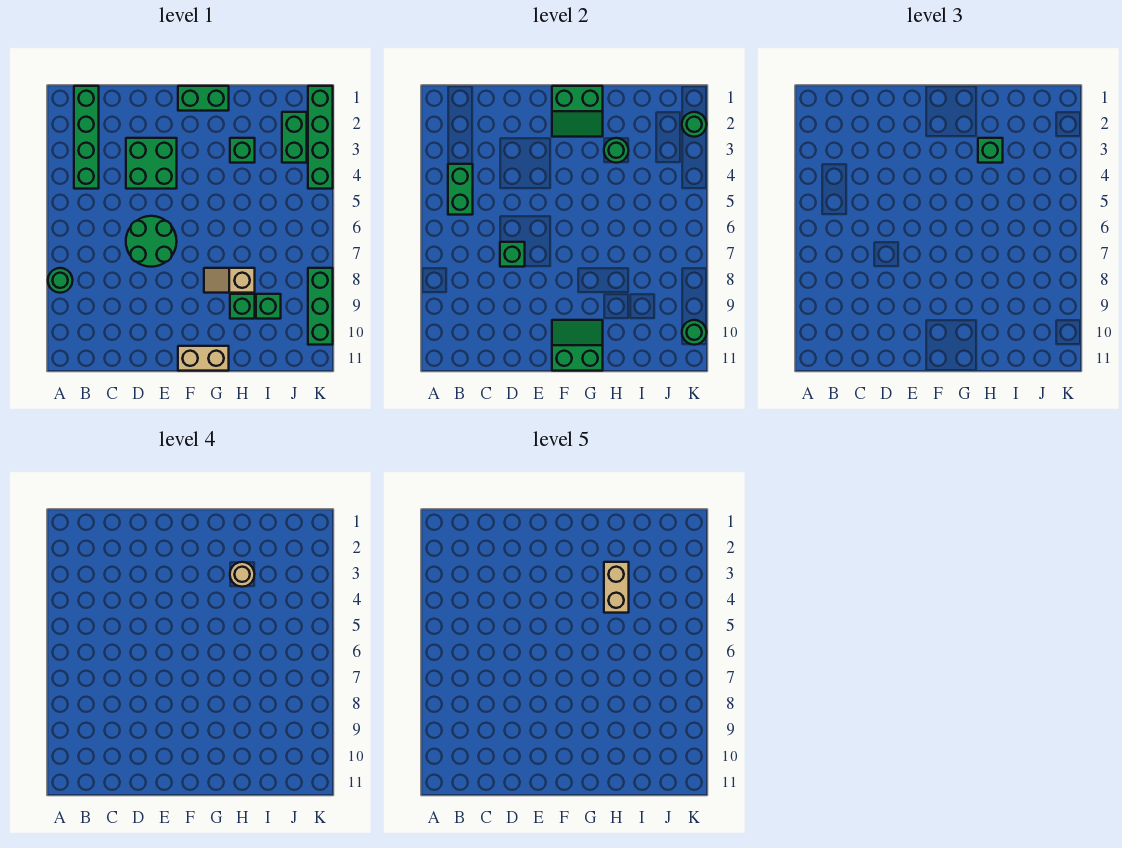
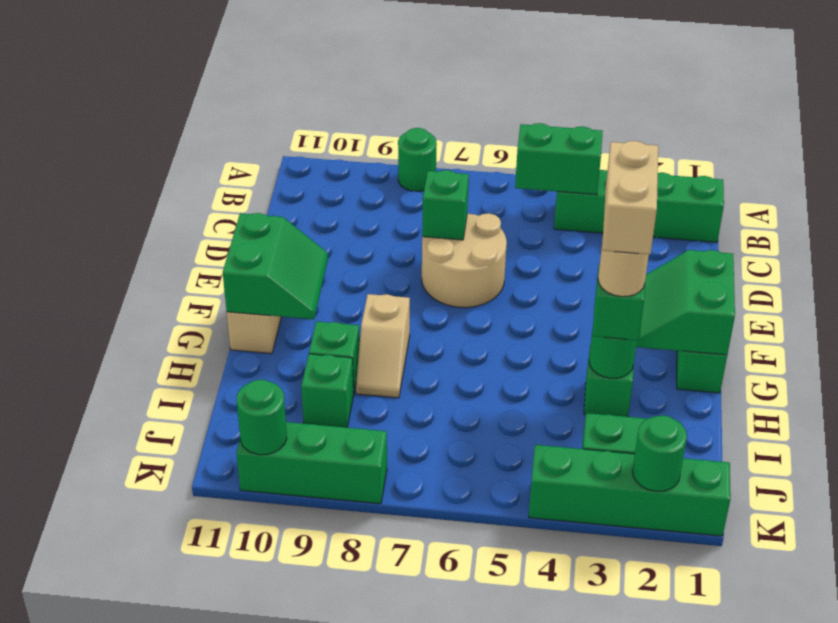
green brick D3:E4 level 1 -> none
green round brick D6:E7 level 1 -> tan round brick D6:E7 level 1
tan slope G8:H8 level 1 top H -> tan slope G8:H8 level 1 top G
tan brick H3:H4 level 5 -> tan brick G3:H3 level 5

